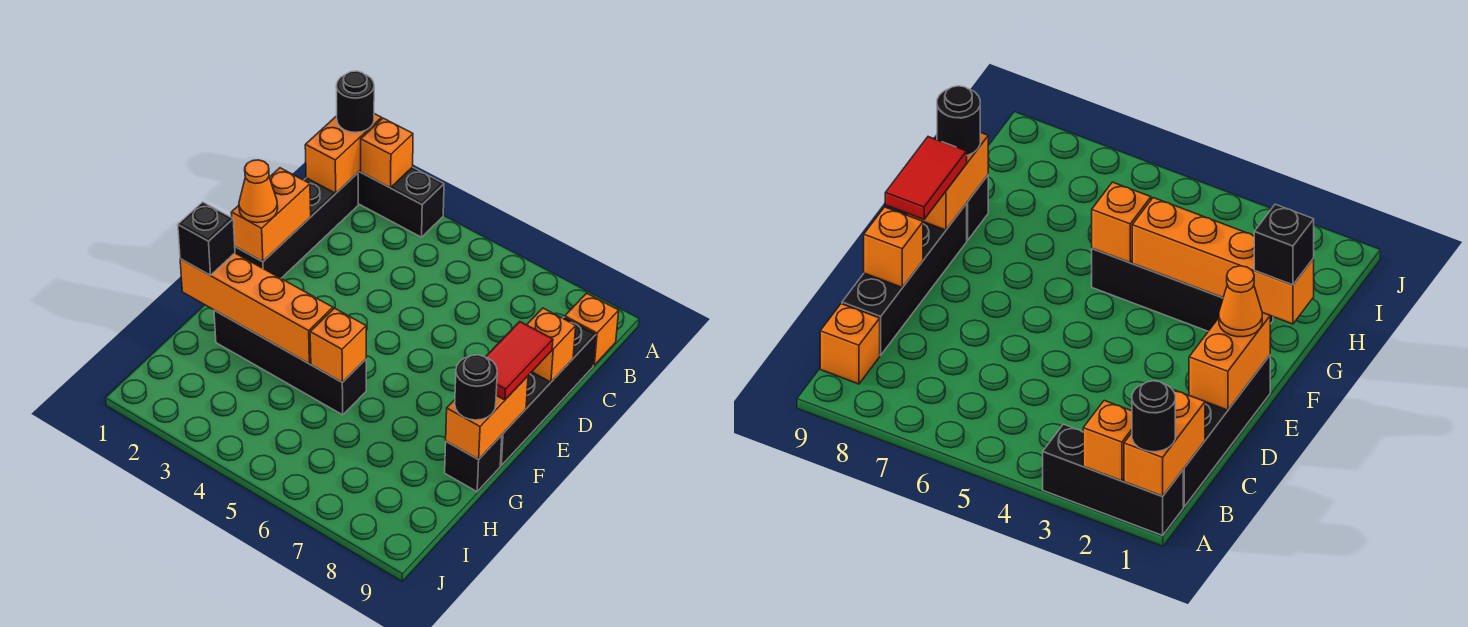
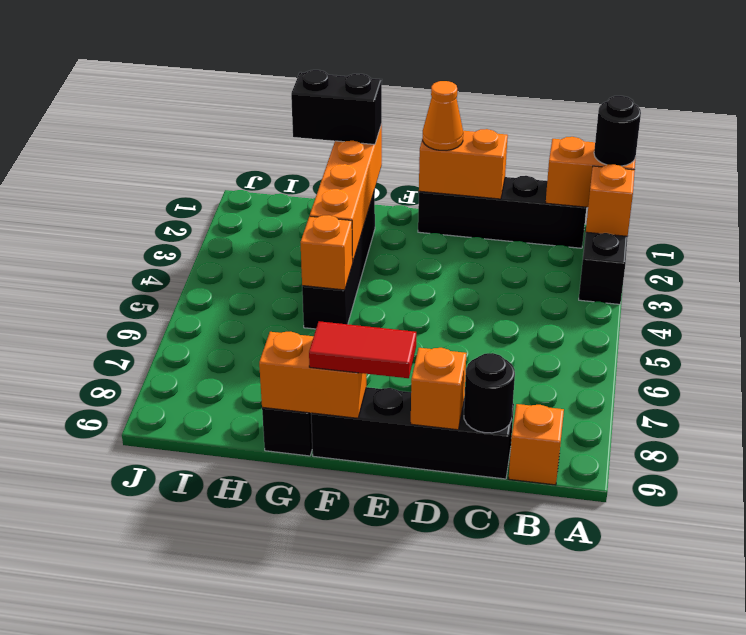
black brick G1 level 3 -> black brick G1:H1 level 3
black round brick G9 level 3 -> black round brick C9 level 2

